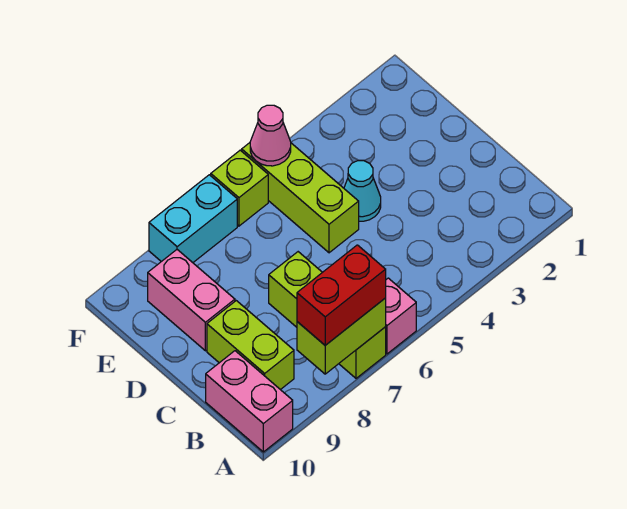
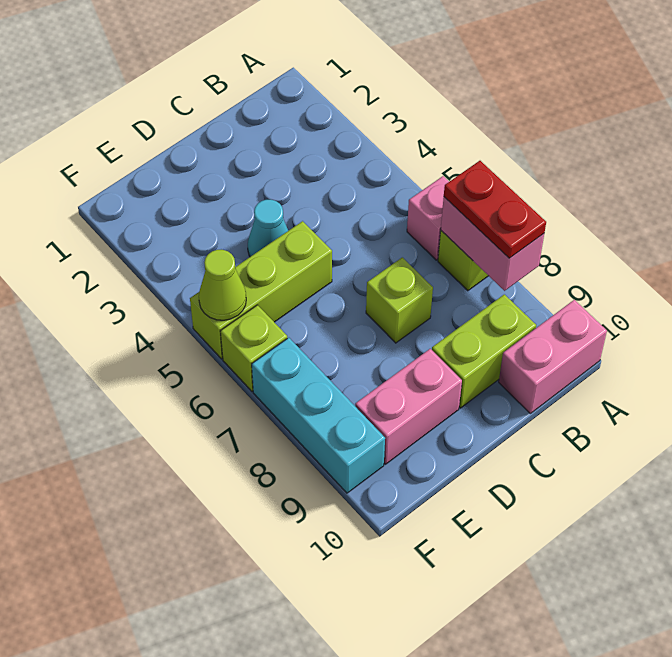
lime brick A7:A8 level 2 -> pink brick A7:A8 level 2
red brick A7:A8 level 3 -> red plate A7:A8 level 3
pink cone F5 level 2 -> lime cone F5 level 2
cyan brick F7:F8 level 1 -> cyan brick F7:F9 level 1

